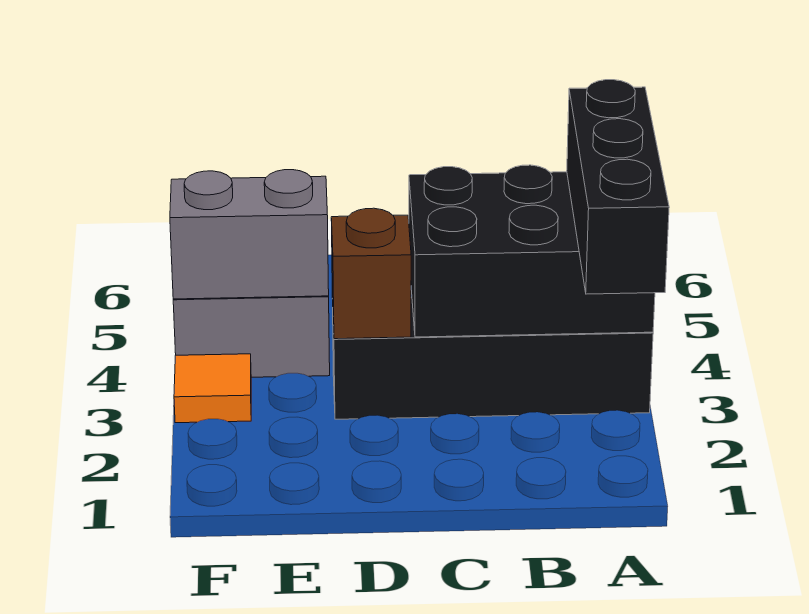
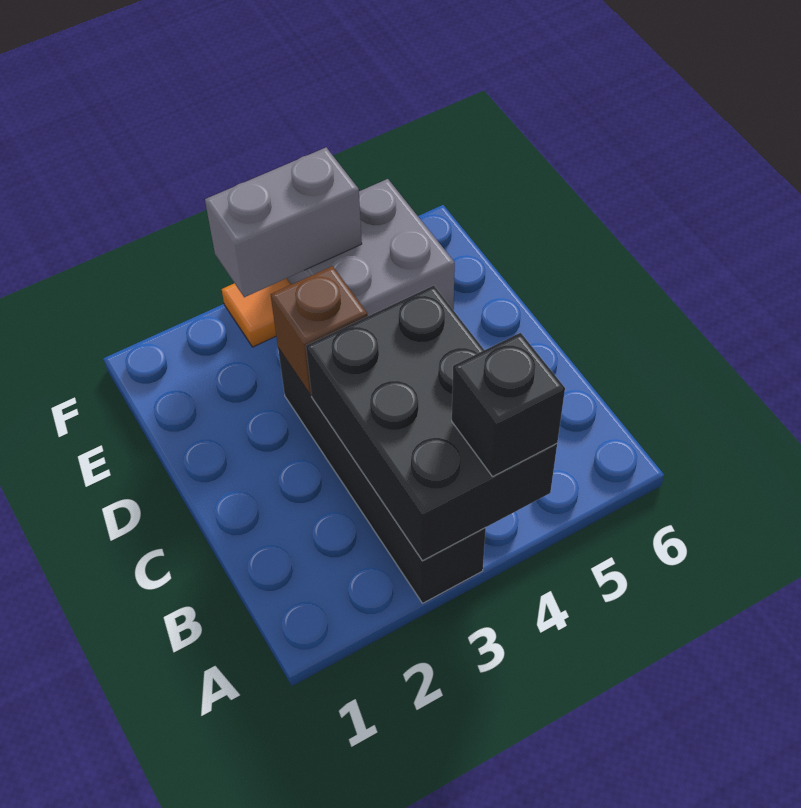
black brick A2:A4 level 3 -> black brick A4 level 3
grey brick E4:F4 level 2 -> grey brick F3:F4 level 2

